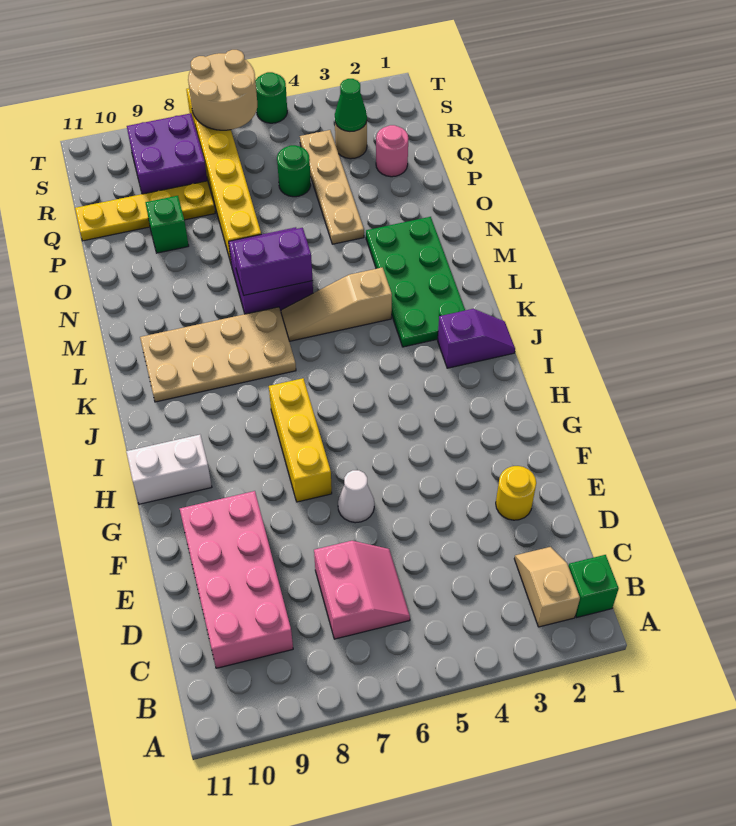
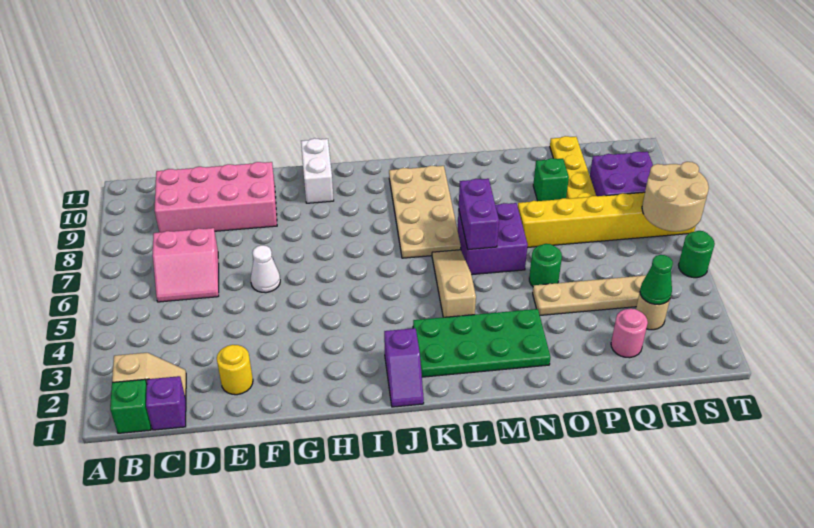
none -> purple brick C1 level 1
yellow brick G7:I7 level 1 -> none
green round brick Q5 level 1 -> green round brick O5 level 1

